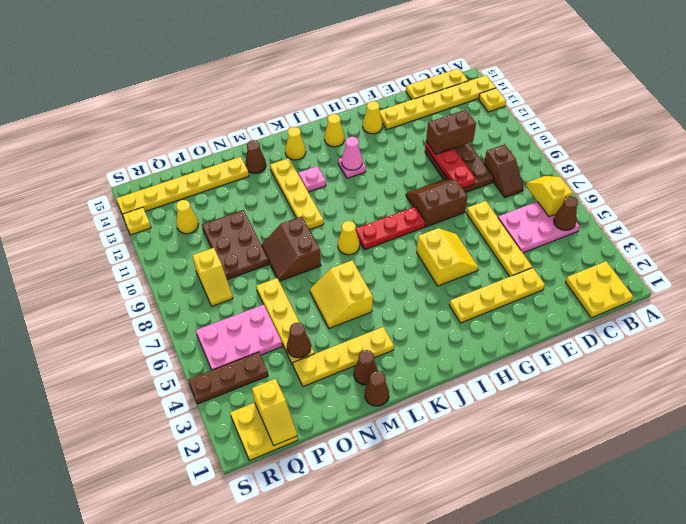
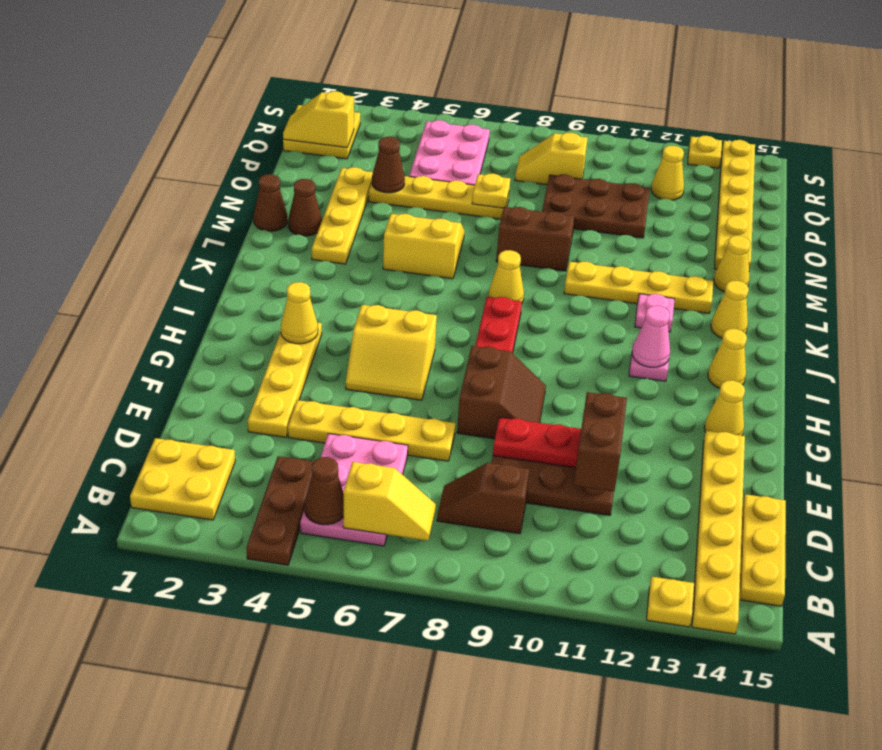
none -> yellow cone H3 level 2
brown cone M14 level 1 -> yellow cone M14 level 1
none -> yellow plate O7 level 2
brown plate Q4:S4 level 1 -> brown plate A4:C4 level 1

